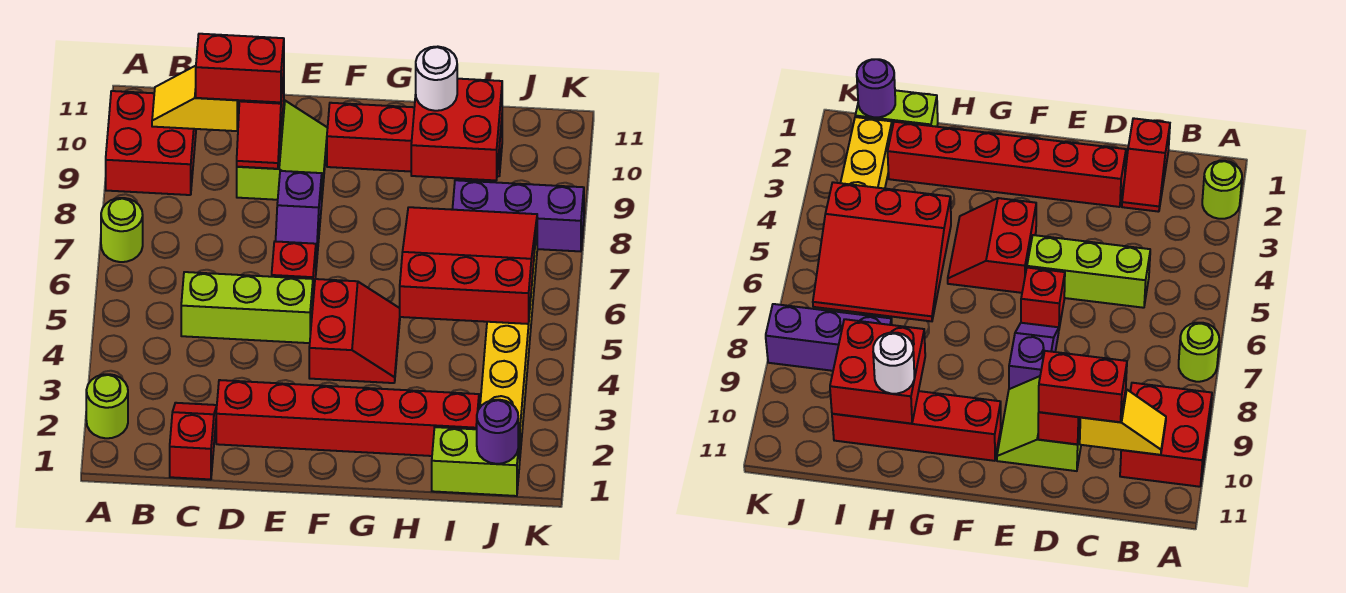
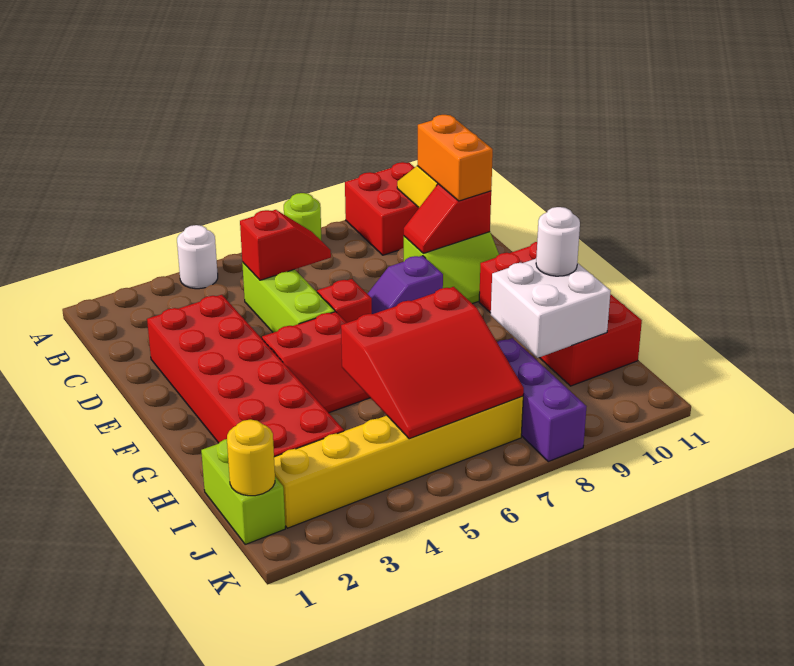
lime round brick A2 level 1 -> none
none -> white round brick A4 level 1
red slope C1:C2 level 1 top 1 -> red slope C5:C6 level 2 top 5
red brick C10:D10 level 3 -> orange brick C10:D10 level 3
red brick D2:I2 level 1 -> red brick D2:I3 level 1
red brick F10:I10 level 1 -> red brick F10:I11 level 1
red slope H5:J7 level 2 top 5 -> red slope H5:J7 level 2 top H
red brick H9:I10 level 2 -> white brick H9:I10 level 2
purple round brick J1 level 2 -> yellow round brick J1 level 2

